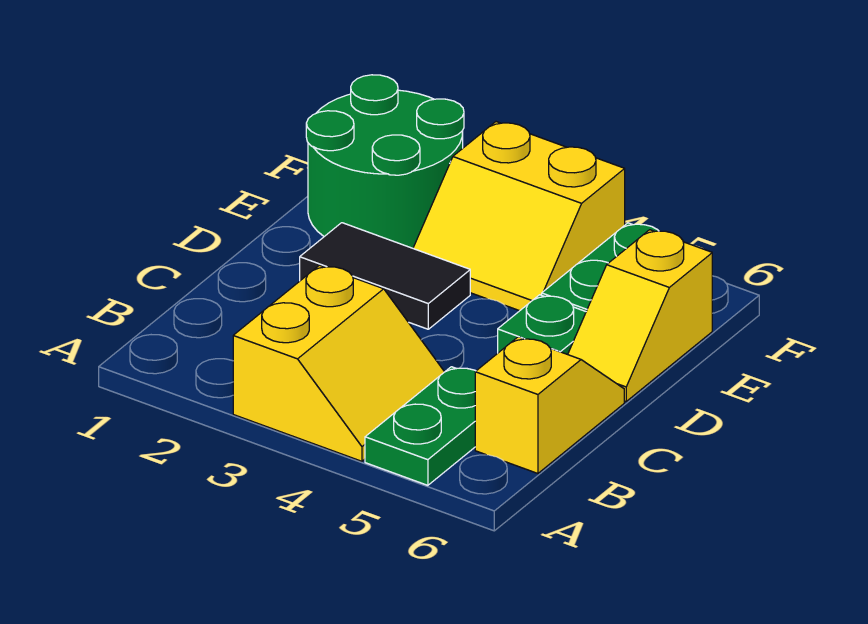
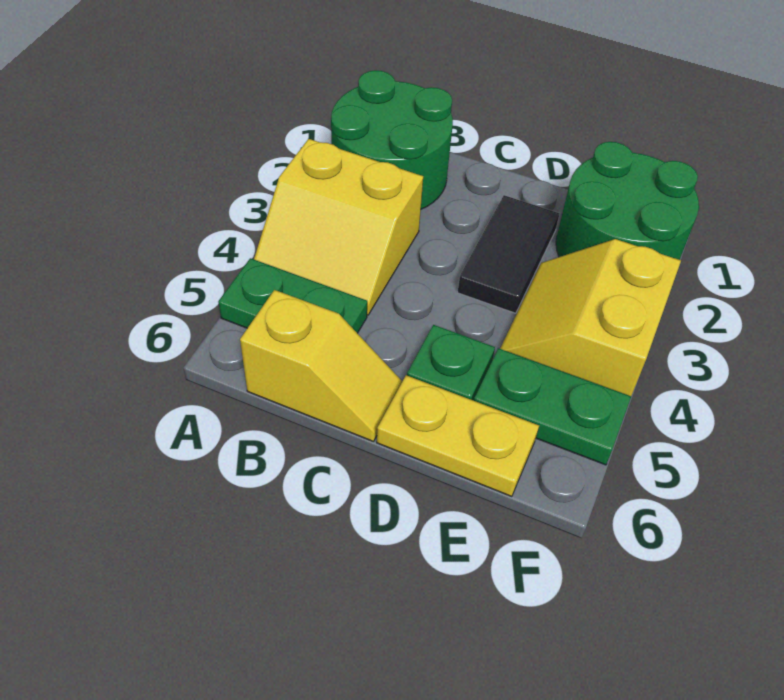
none -> green round brick A1:B2 level 1
yellow slope D6:E6 level 1 top E -> yellow plate D6:E6 level 1

